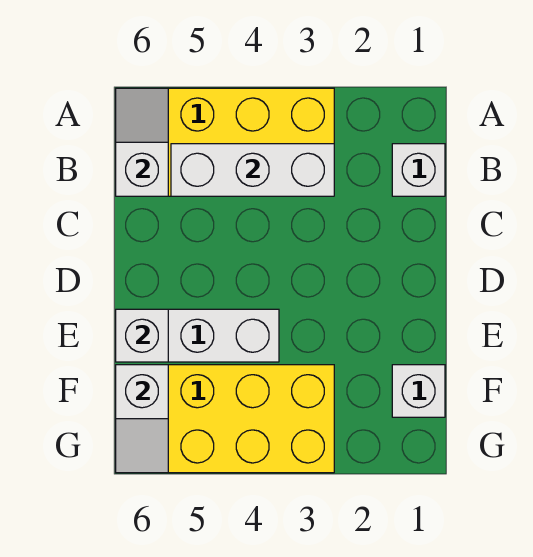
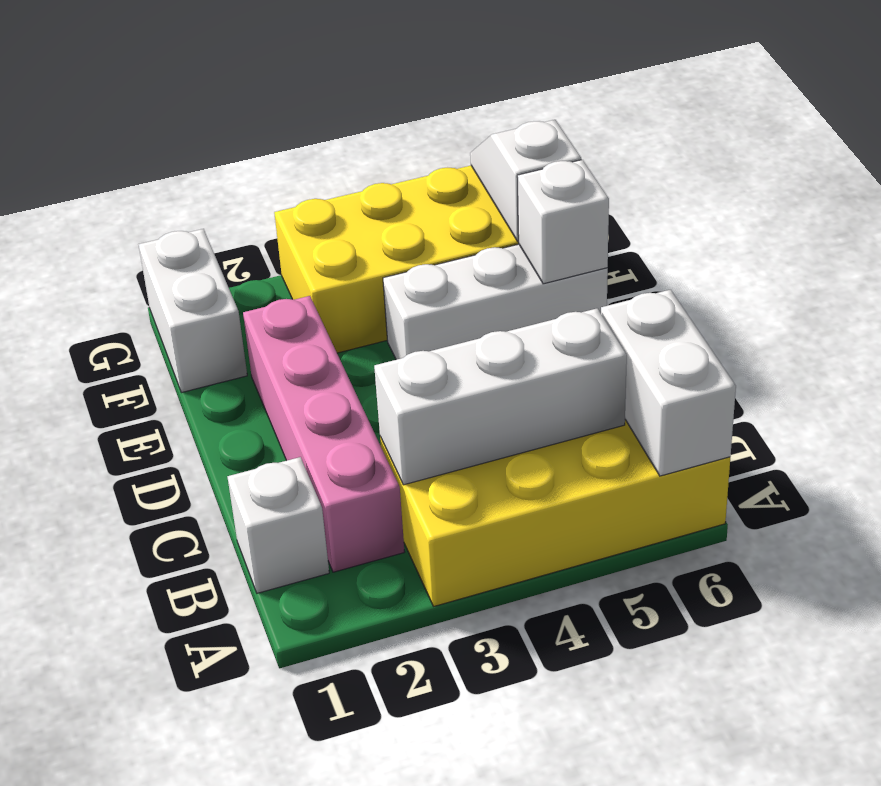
white slope A6:B6 level 2 top B -> white brick A6:B6 level 2
none -> pink brick B2:E2 level 1
white brick F1 level 1 -> white brick F1:G1 level 1

